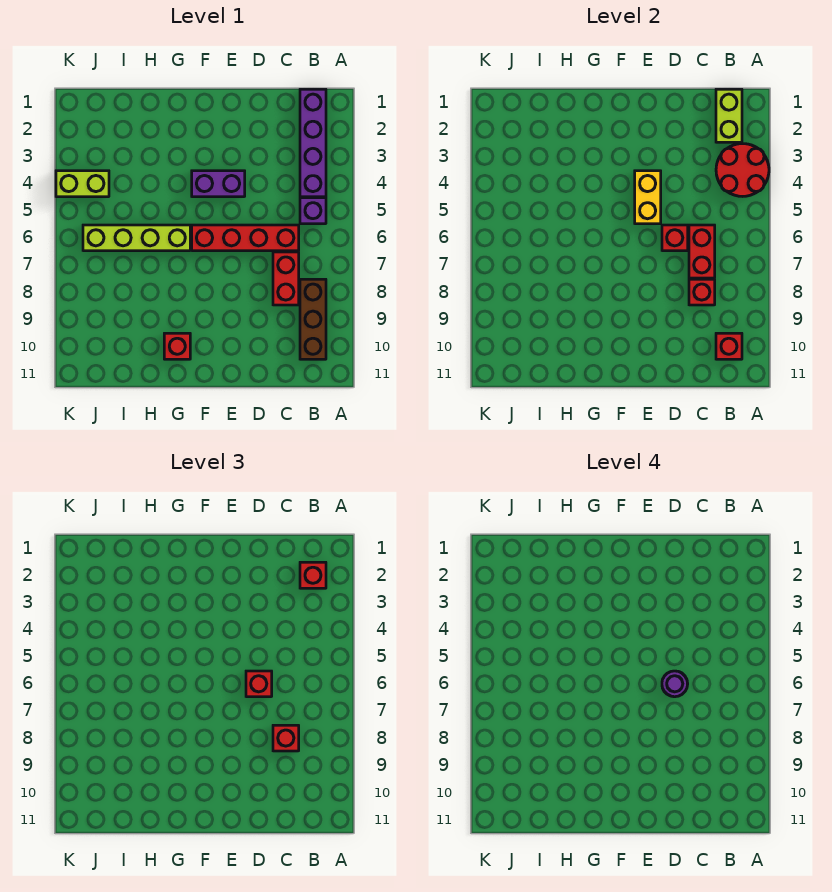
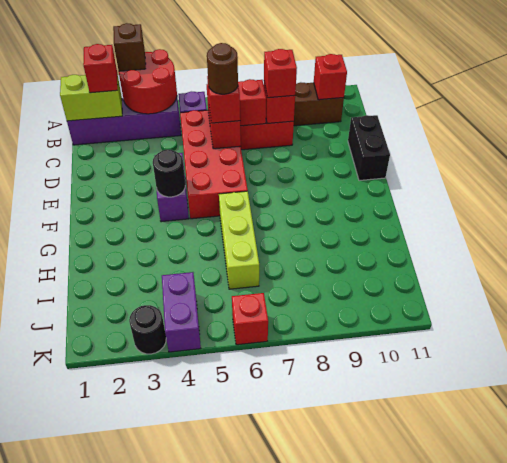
none -> brown brick A3 level 3
red brick C6:F6 level 1 -> red brick C5:F6 level 1
purple round brick D6 level 4 -> brown round brick D6 level 4
none -> black brick D11:E11 level 1
yellow brick E4:E5 level 2 -> none
none -> black round brick F4 level 2
lime brick G6:J6 level 1 -> lime brick G6:I6 level 1
red brick G10 level 1 -> red brick K6 level 1
lime brick J4:K4 level 1 -> purple brick J4:K4 level 1
none -> black round brick K3 level 1

